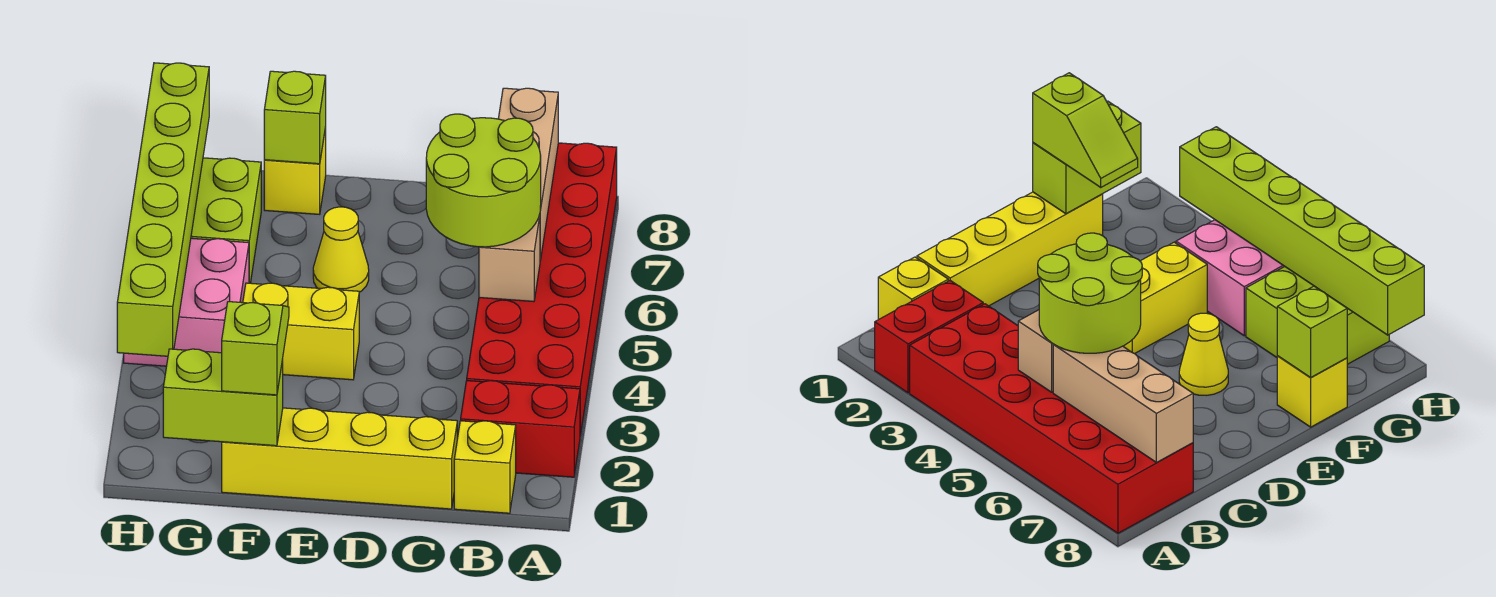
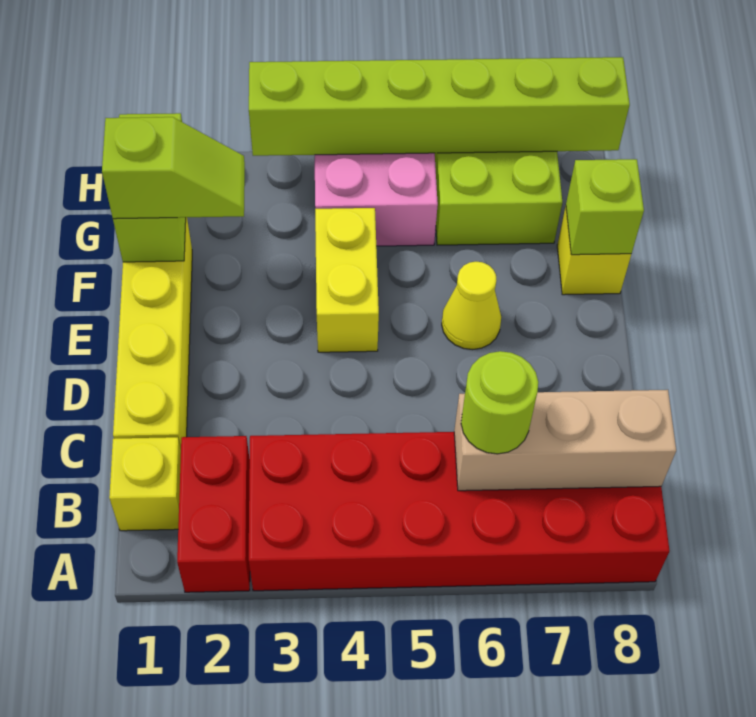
tan brick B5 level 2 -> none
lime round brick B5:C6 level 3 -> lime round brick B6 level 3

